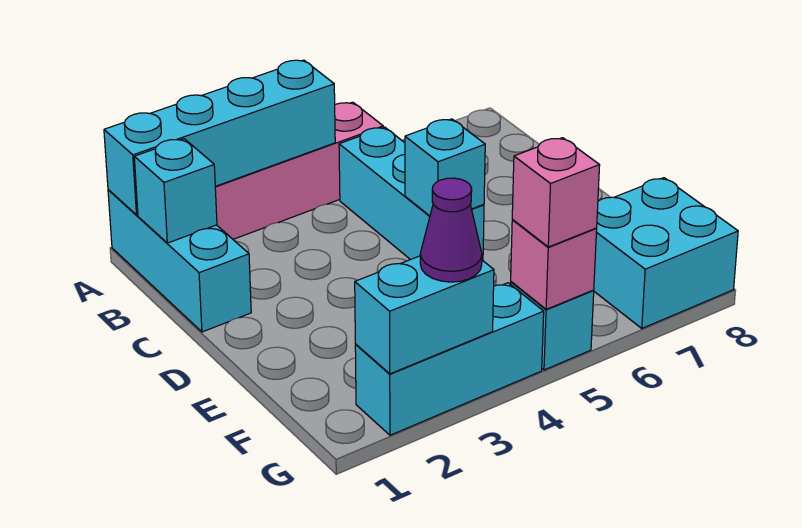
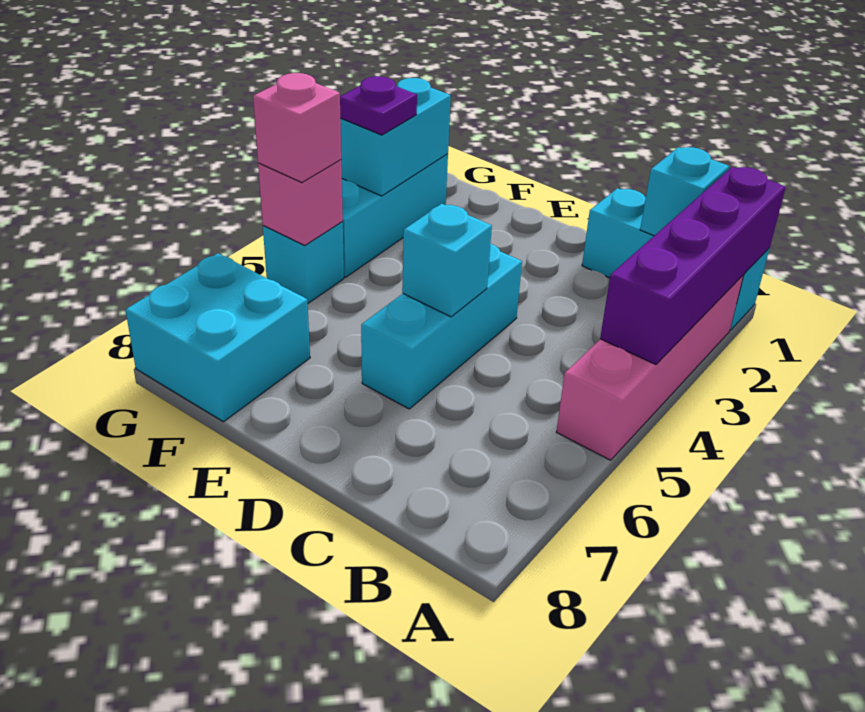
cyan brick A1:A4 level 2 -> purple brick A1:A4 level 2
cyan brick B5:D5 level 1 -> cyan brick D4:D6 level 1
purple cone G3 level 3 -> purple plate G3 level 3

